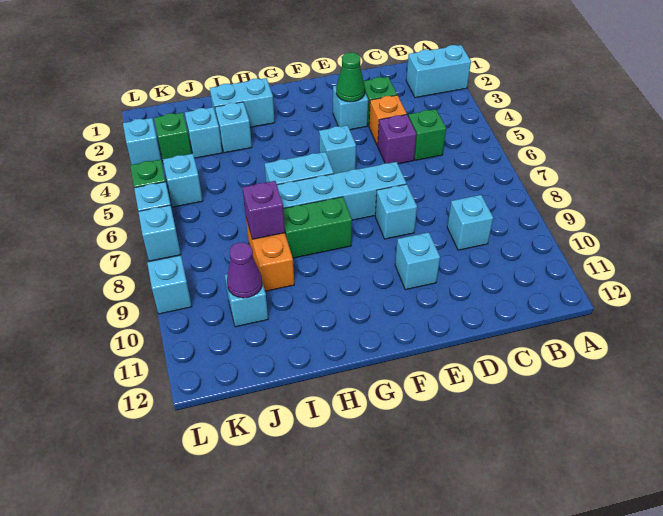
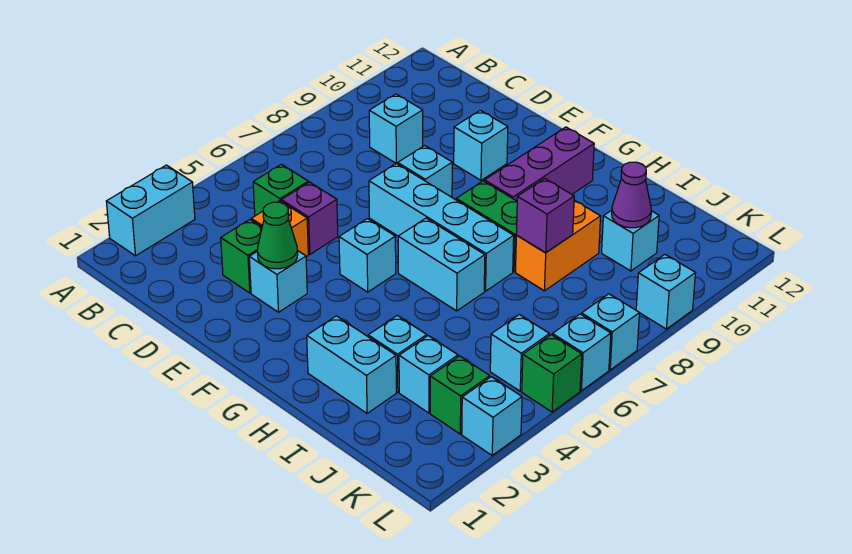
cyan brick A2:B2 level 1 -> cyan brick A2:A3 level 1
none -> purple brick G9:G11 level 1

